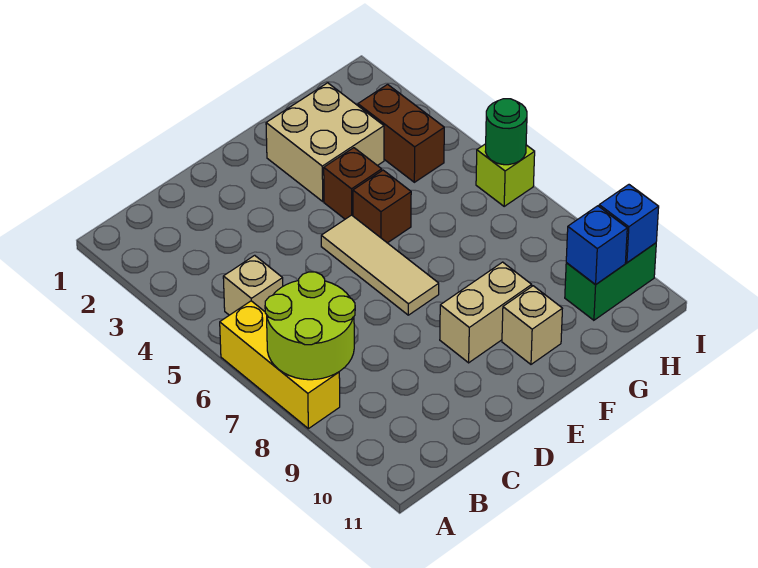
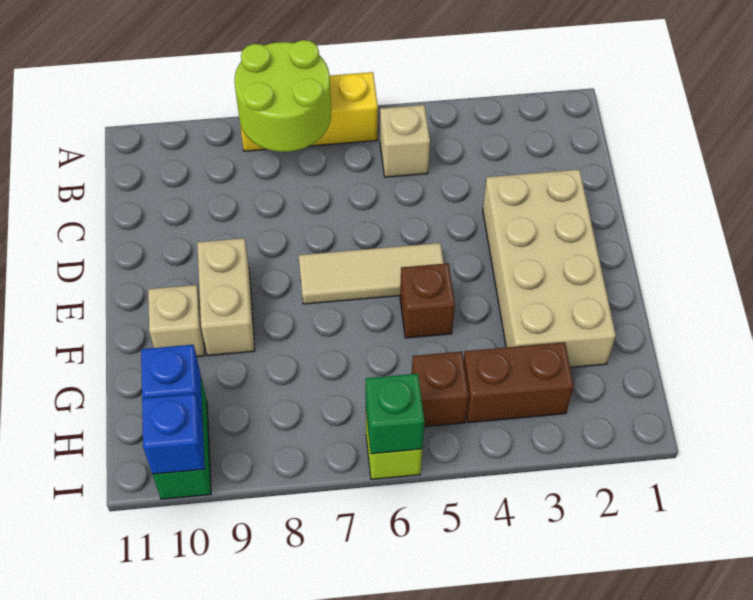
tan brick F2:G3 level 1 -> tan brick D2:G3 level 1
brown brick F4 level 1 -> brown brick H5 level 1
green round brick I6 level 2 -> green brick I6 level 2

